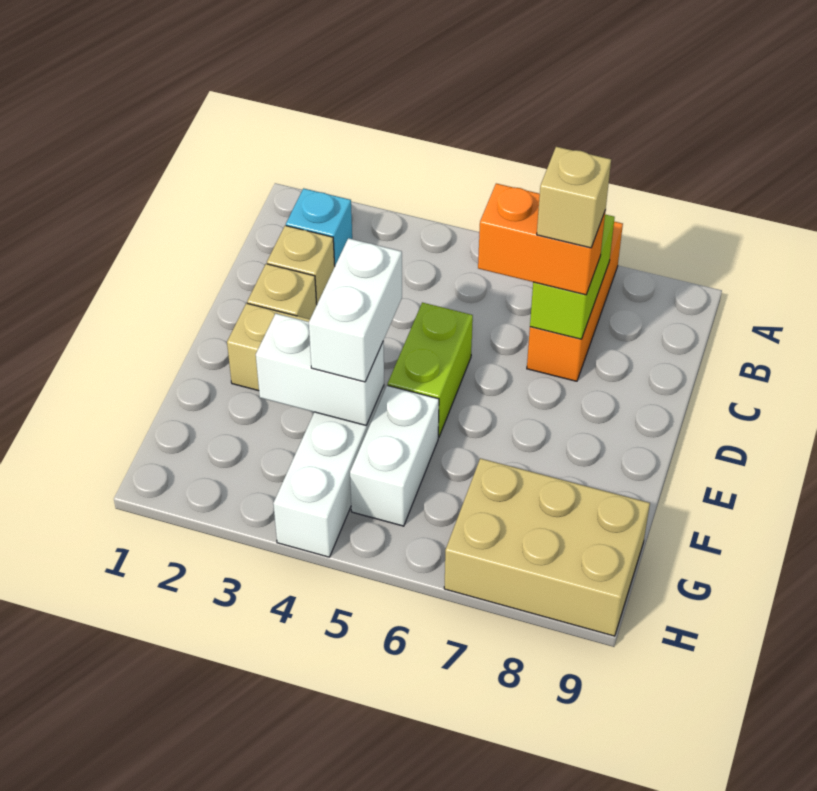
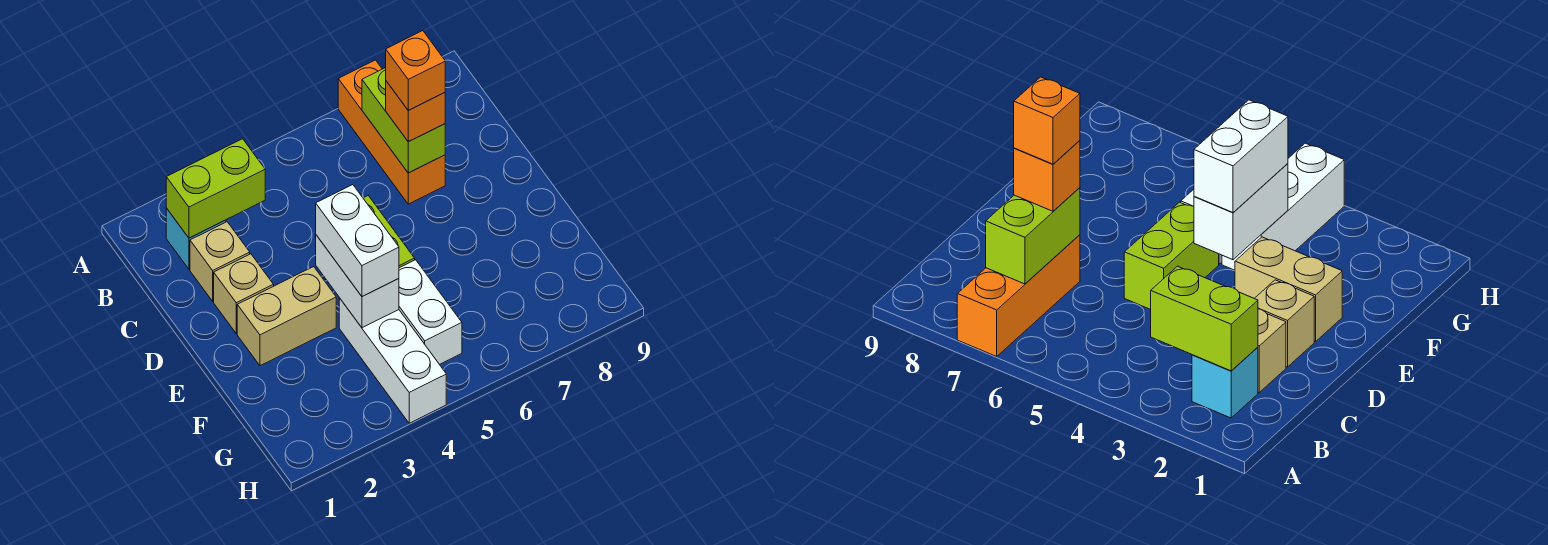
none -> lime brick B2:B3 level 2
orange brick C6:C7 level 3 -> orange brick C7 level 3
tan brick C7 level 4 -> orange brick C7 level 4
white brick F3:F4 level 2 -> white brick E4:F4 level 2
tan brick G7:H9 level 1 -> none

